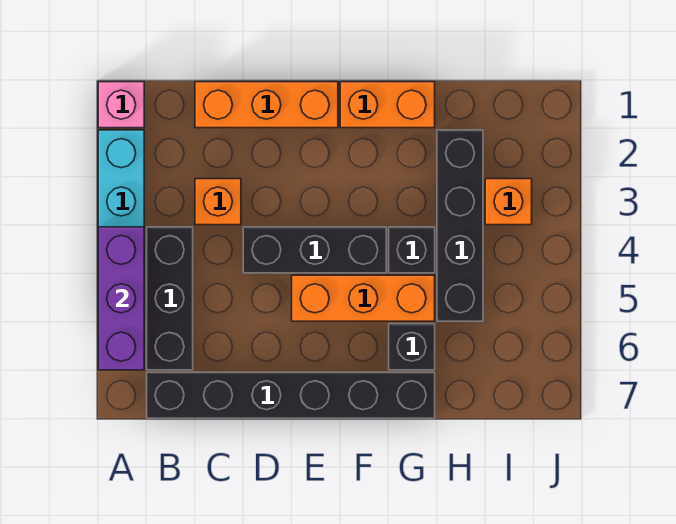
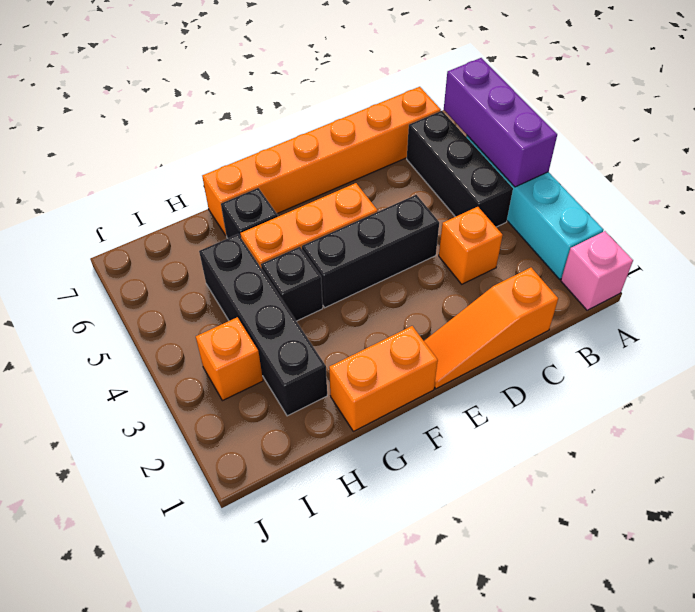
black brick B7:G7 level 1 -> orange brick B7:G7 level 1
orange brick C1:E1 level 1 -> orange slope C1:E1 level 1 top C

